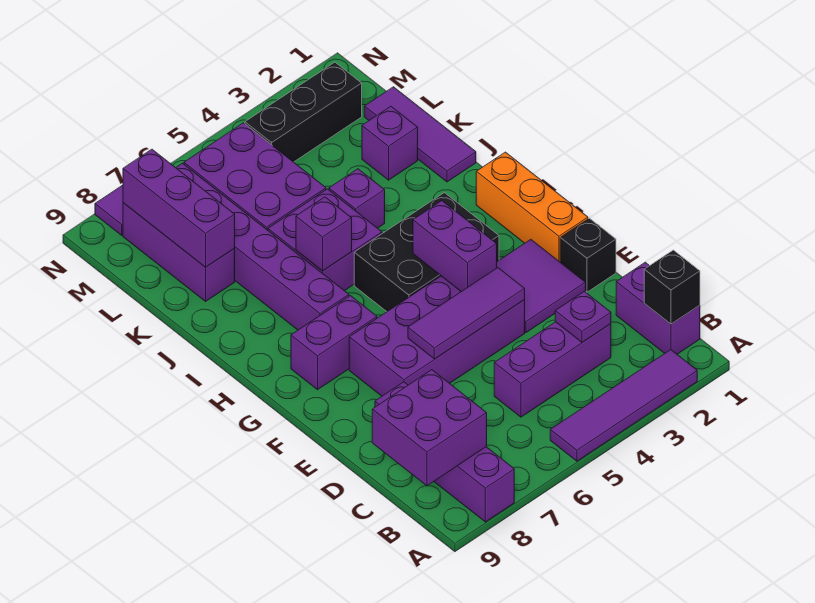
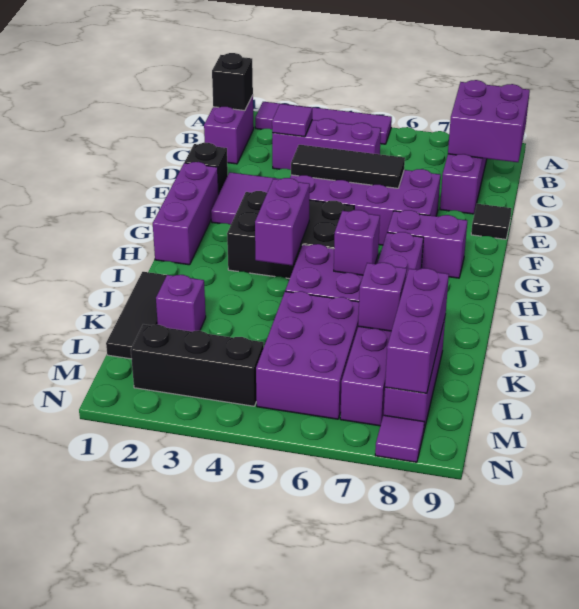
purple plate C3 level 2 -> purple tile C3 level 2
purple tile E4:E6 level 2 -> black tile E4:E6 level 2
none -> black tile E9 level 1
orange brick F1:H1 level 1 -> purple brick F1:H1 level 1
purple brick F4:G4 level 2 -> purple brick H4:I4 level 2
purple tile J1:L1 level 1 -> black tile J1:L1 level 1
purple brick J4 level 1 -> purple brick K7 level 2

